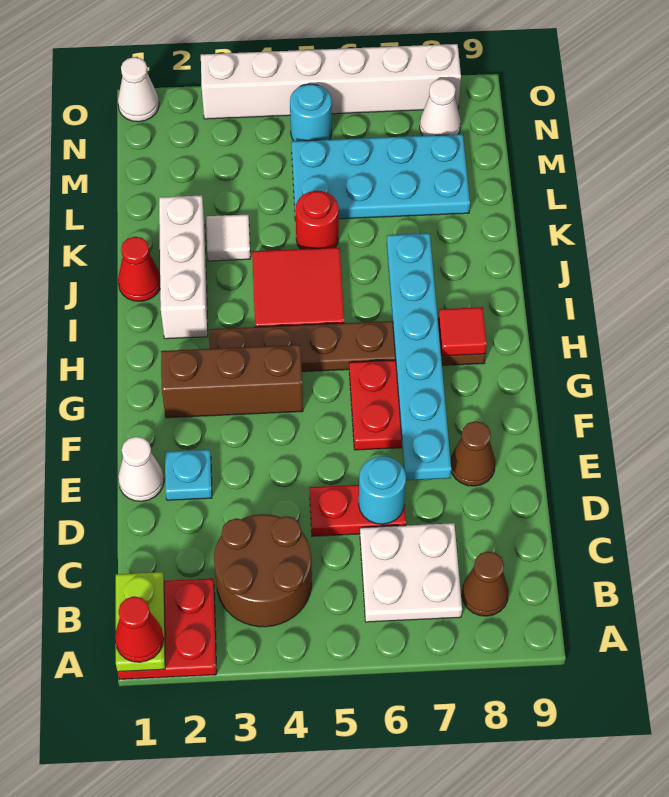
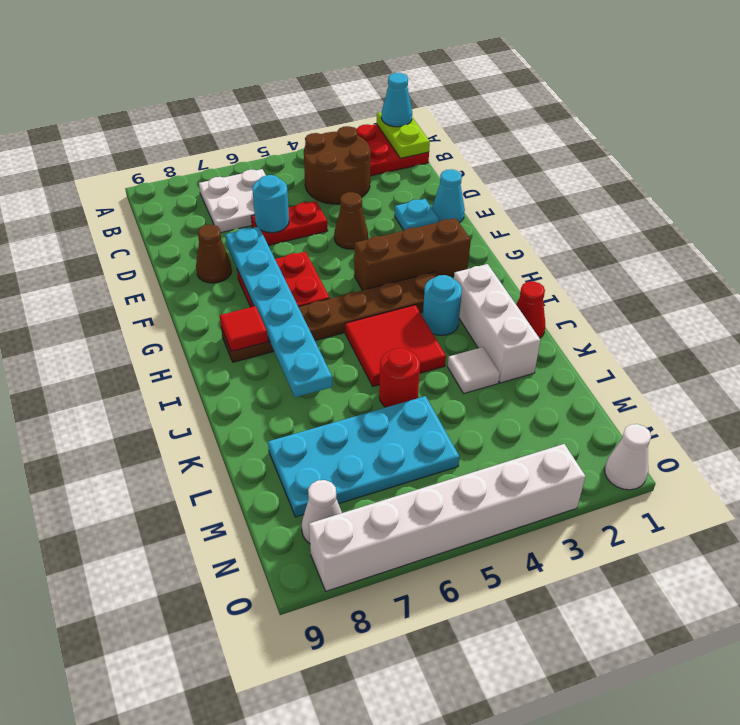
red cone A1 level 3 -> cyan cone A1 level 3
brown cone B8 level 1 -> brown cone E4 level 1
white cone E1 level 1 -> cyan cone E1 level 1
cyan round brick N5 level 1 -> cyan round brick I3 level 1

